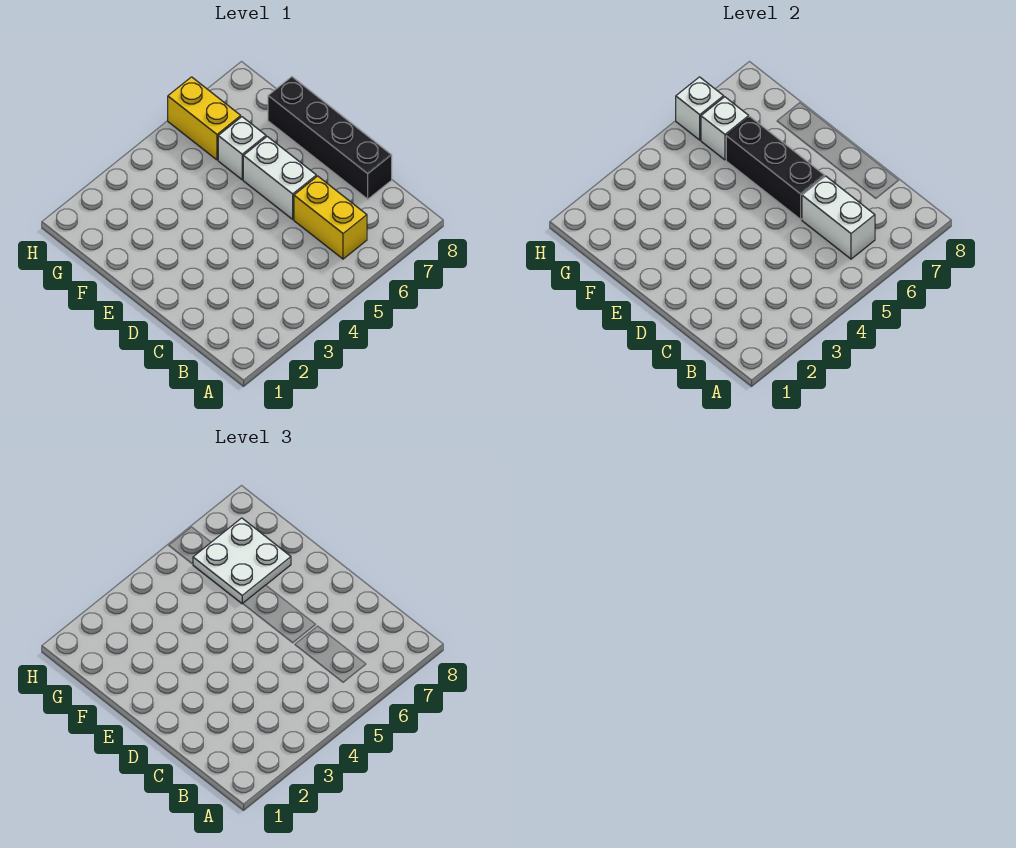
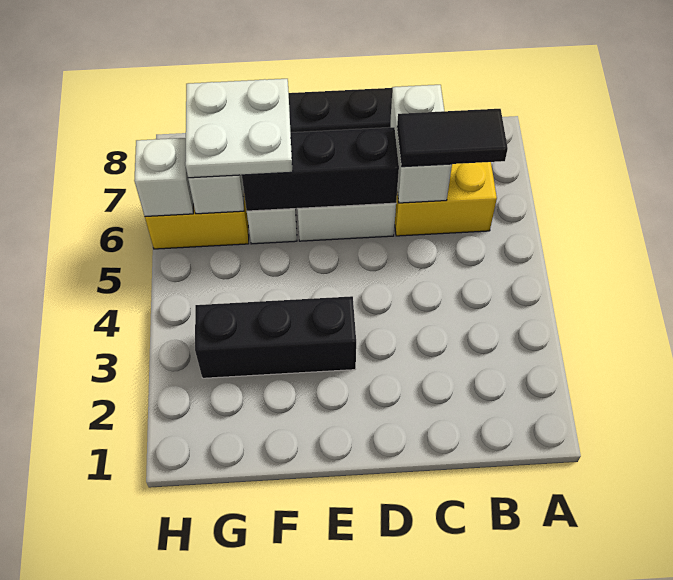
white brick B6:C6 level 2 -> white brick C6:C7 level 2
none -> black tile B6:C6 level 3
none -> black brick E3:G3 level 1

